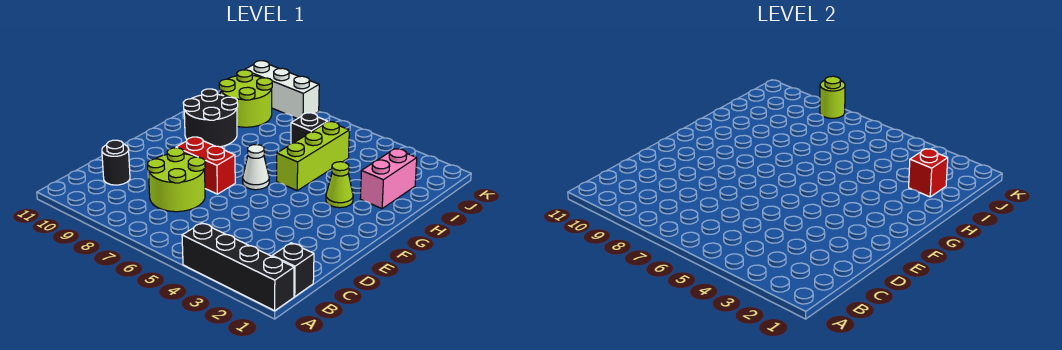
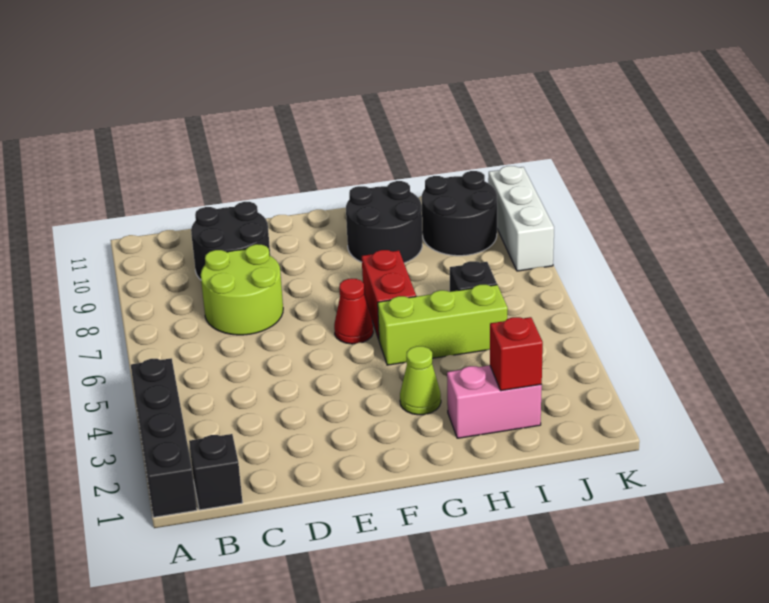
black round brick C10 level 1 -> black round brick C9:D10 level 1
red brick E7:E8 level 1 -> red brick G6:G7 level 1
white cone F6 level 1 -> red cone F6 level 1
lime round brick I9:J10 level 1 -> black round brick I9:J10 level 1
lime round brick K8 level 2 -> none

